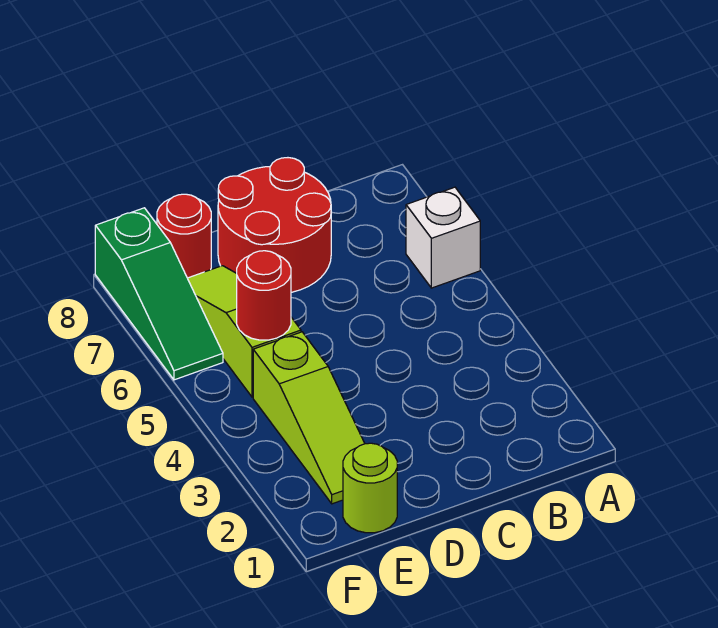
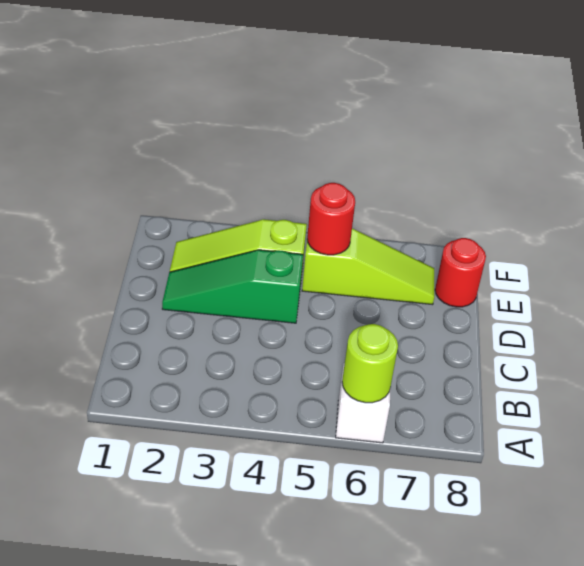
red round brick C7:D8 level 1 -> none
lime round brick E1 level 1 -> lime round brick A6 level 2
green slope F6:F8 level 1 top 8 -> green slope D2:D4 level 1 top 4

